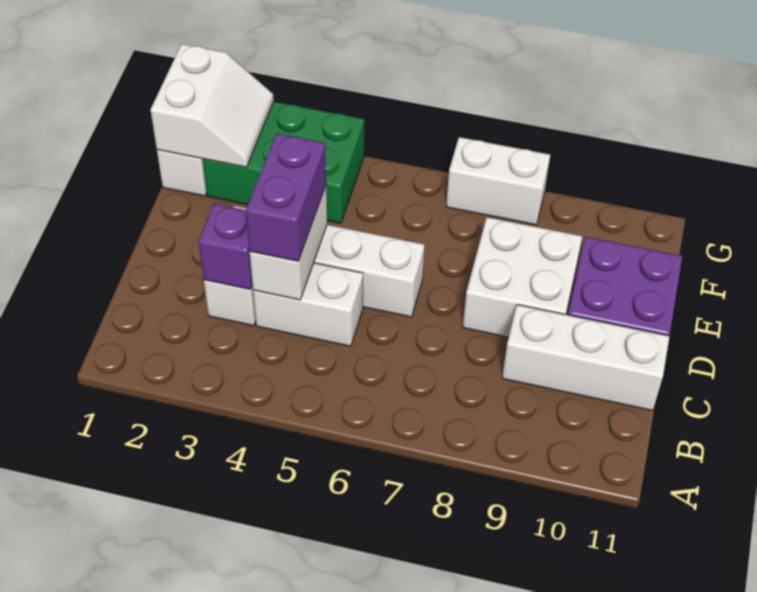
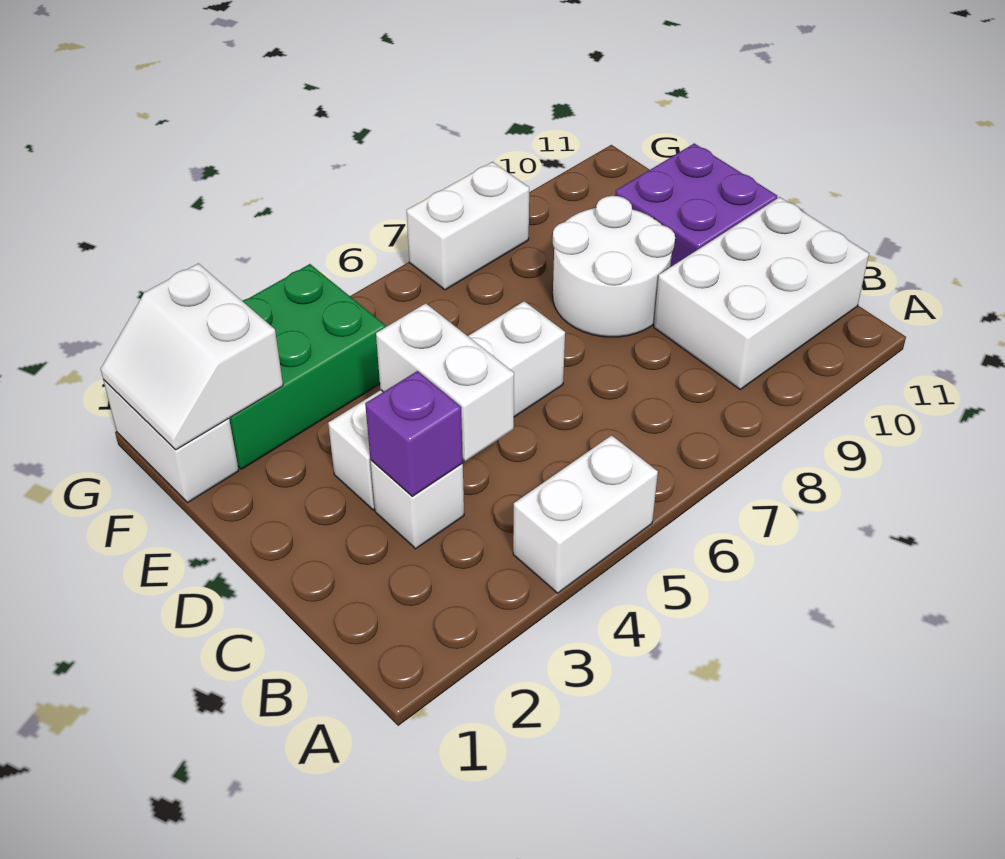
white brick C4:C5 level 1 -> white brick A4:A5 level 1
purple brick C4:D4 level 3 -> none
white brick C9:C11 level 1 -> white brick B9:C11 level 1
white brick D8:E9 level 1 -> white round brick D8:E9 level 1
white slope F1:G2 level 2 top 1 -> white slope F1:G2 level 2 top 2

